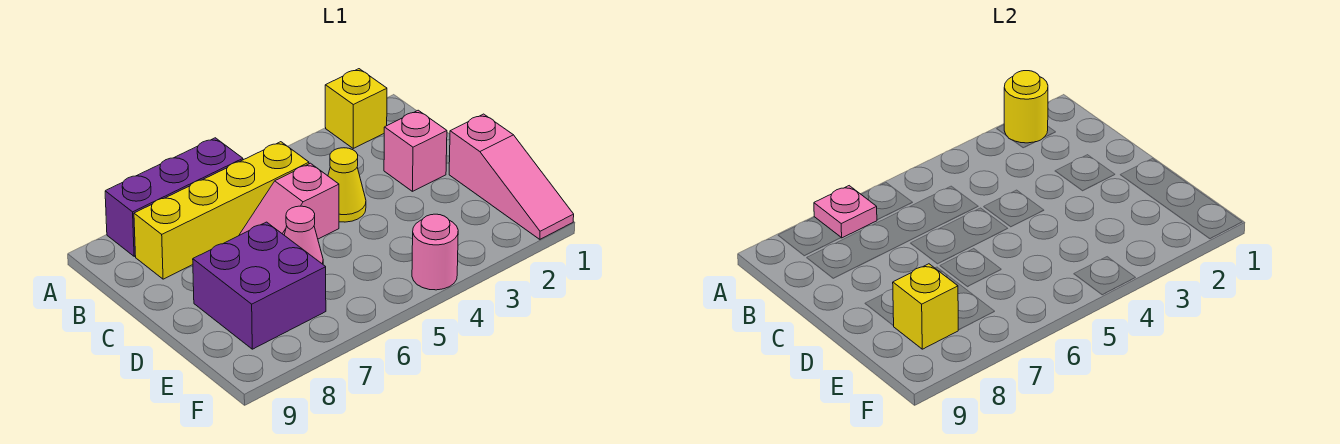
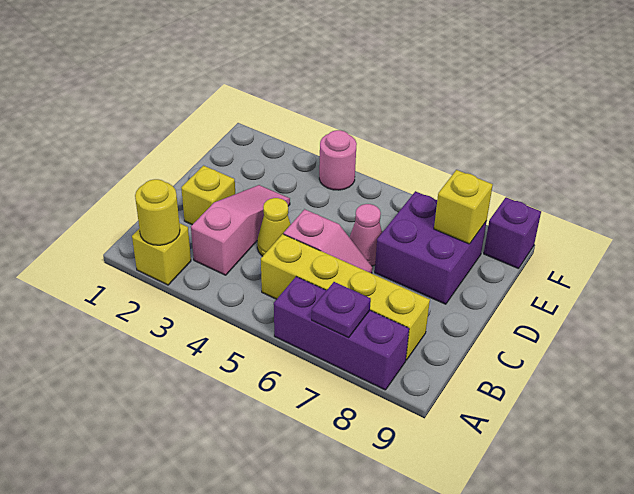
pink plate A7 level 2 -> purple plate A7 level 2
pink brick C2 level 1 -> yellow brick C2 level 1
pink slope D1:F1 level 1 top D -> pink slope B3:D3 level 1 top B
none -> purple brick F9 level 1

